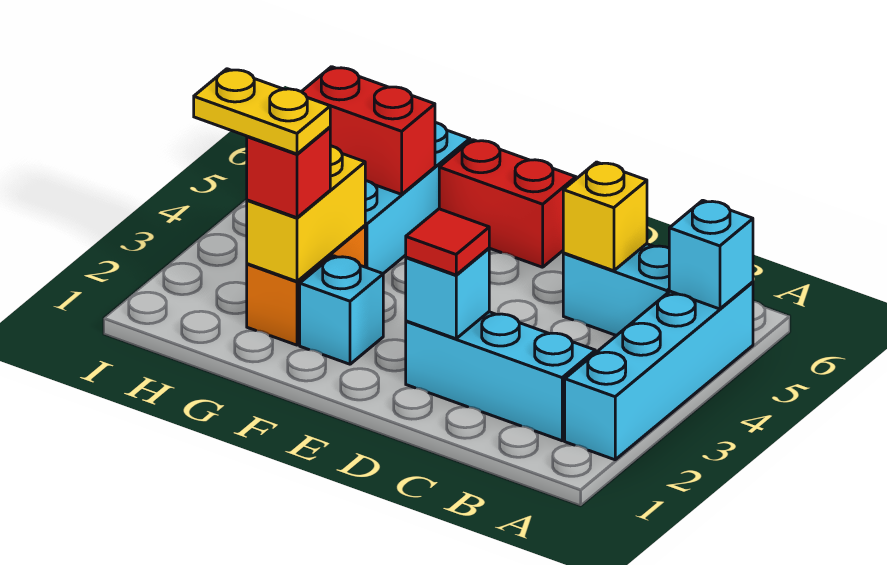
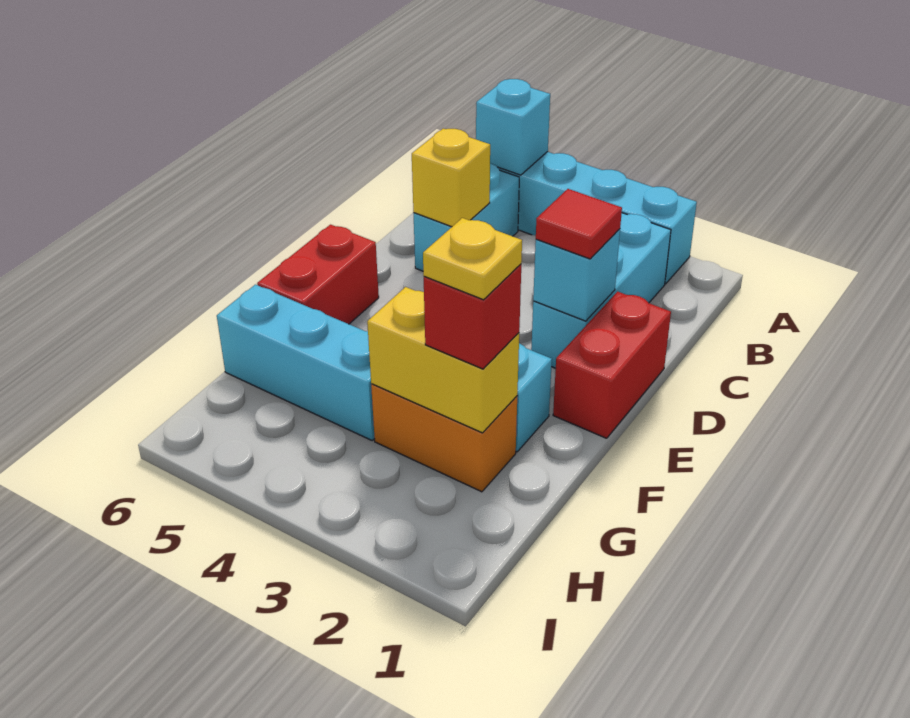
yellow plate G2:H2 level 4 -> yellow plate G2 level 4
red brick G5:H5 level 2 -> red brick D1:E1 level 1

